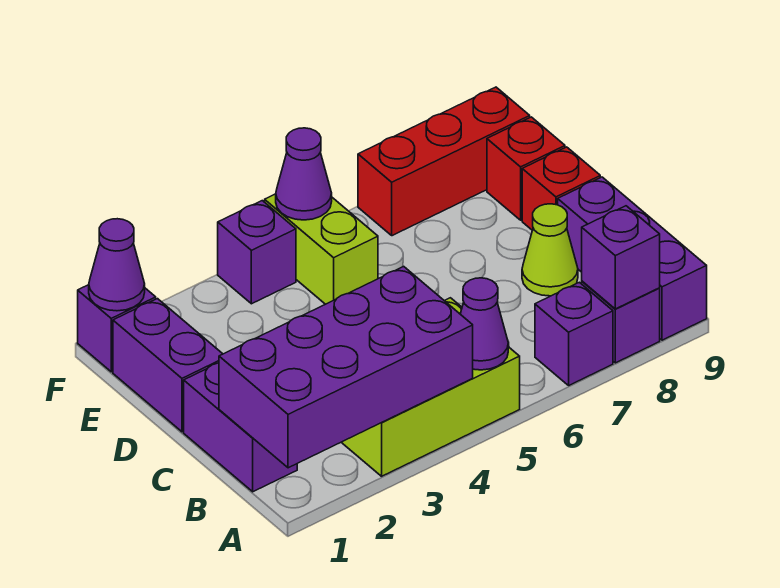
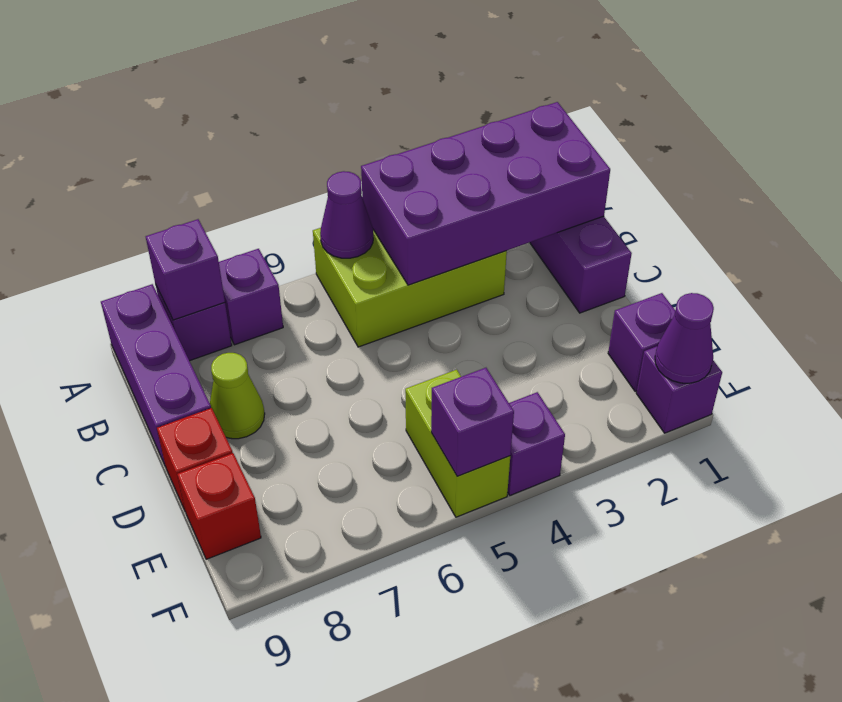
purple brick D1:E1 level 1 -> purple brick E1 level 1
purple cone F5 level 2 -> purple brick F5 level 2
red brick F7:F9 level 1 -> none

